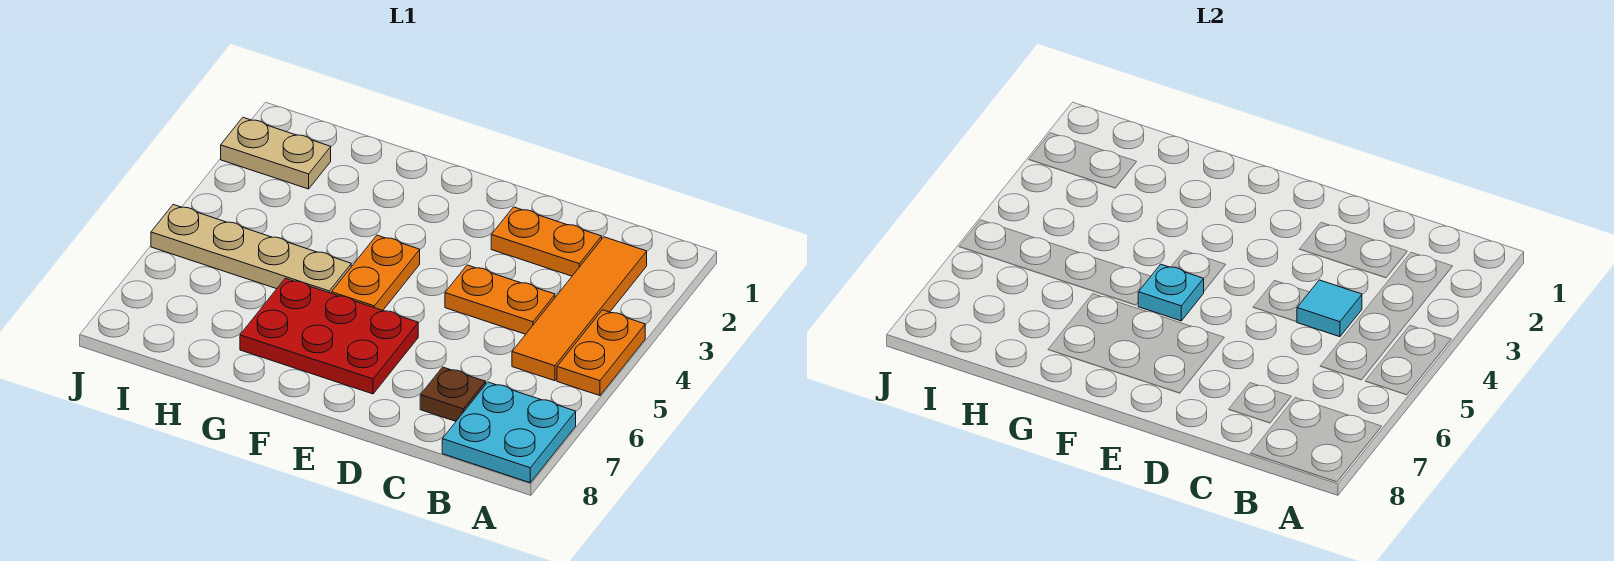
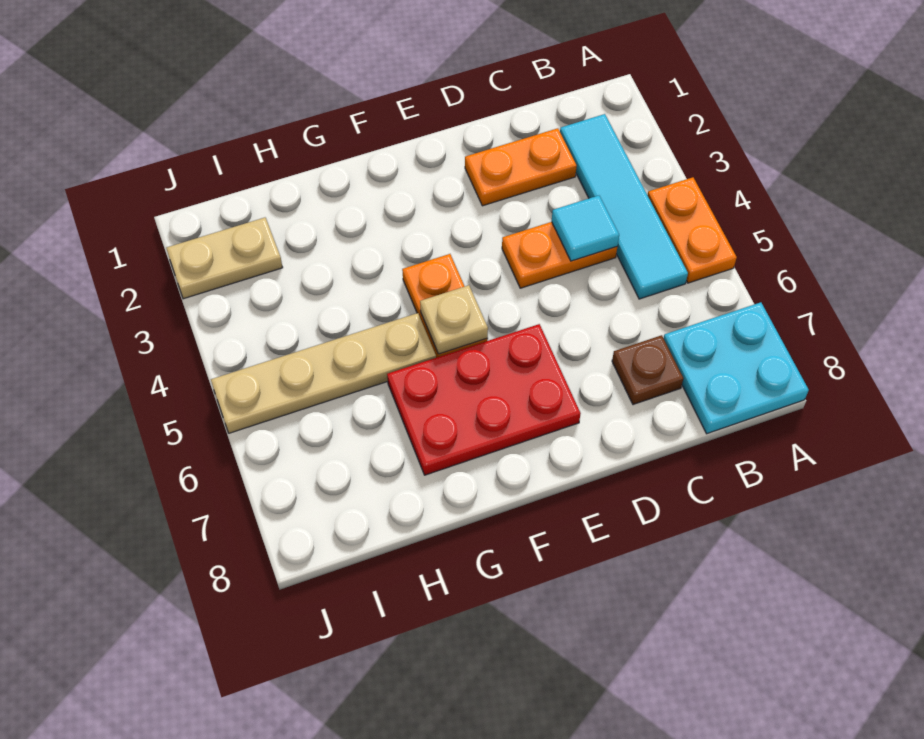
orange tile B2:B5 level 1 -> cyan tile B2:B5 level 1
cyan plate F5 level 2 -> tan plate F5 level 2

